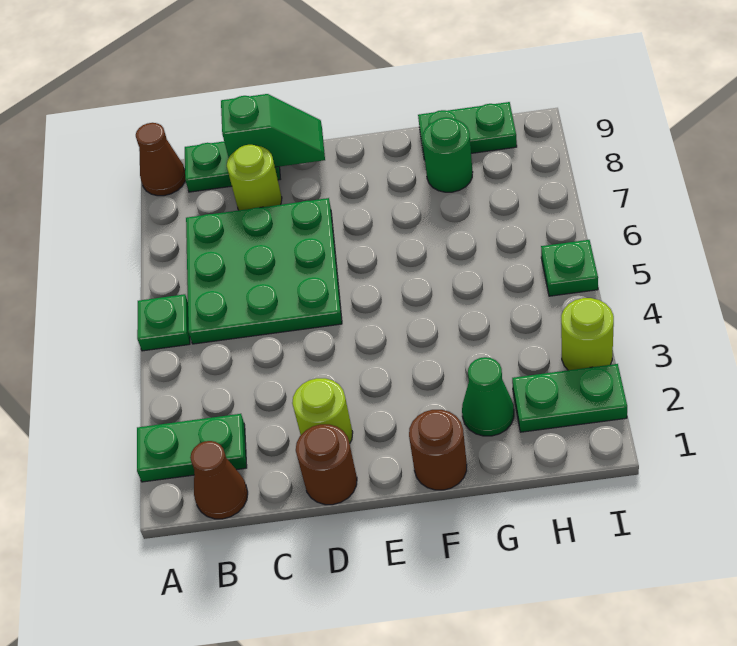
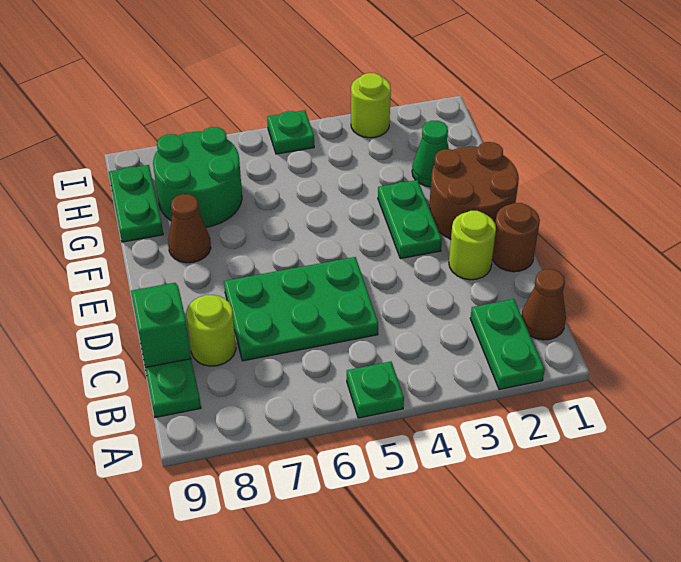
brown cone A9 level 1 -> brown cone F8 level 1
green plate B5:D7 level 1 -> green plate C5:D7 level 1
brown round brick F1 level 1 -> brown round brick E1:F2 level 1
green round brick G8 level 1 -> green round brick G7:H8 level 1
green plate H2:I2 level 1 -> green plate E3:F3 level 1

